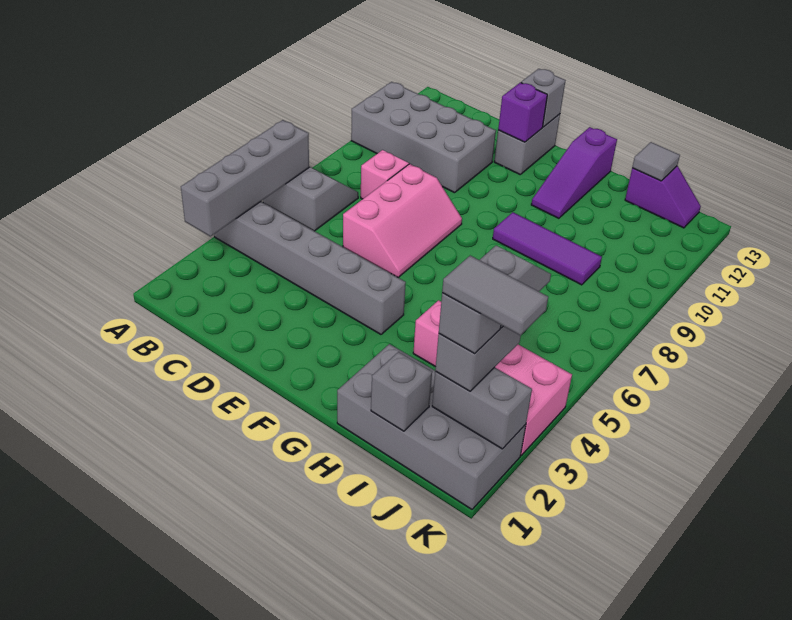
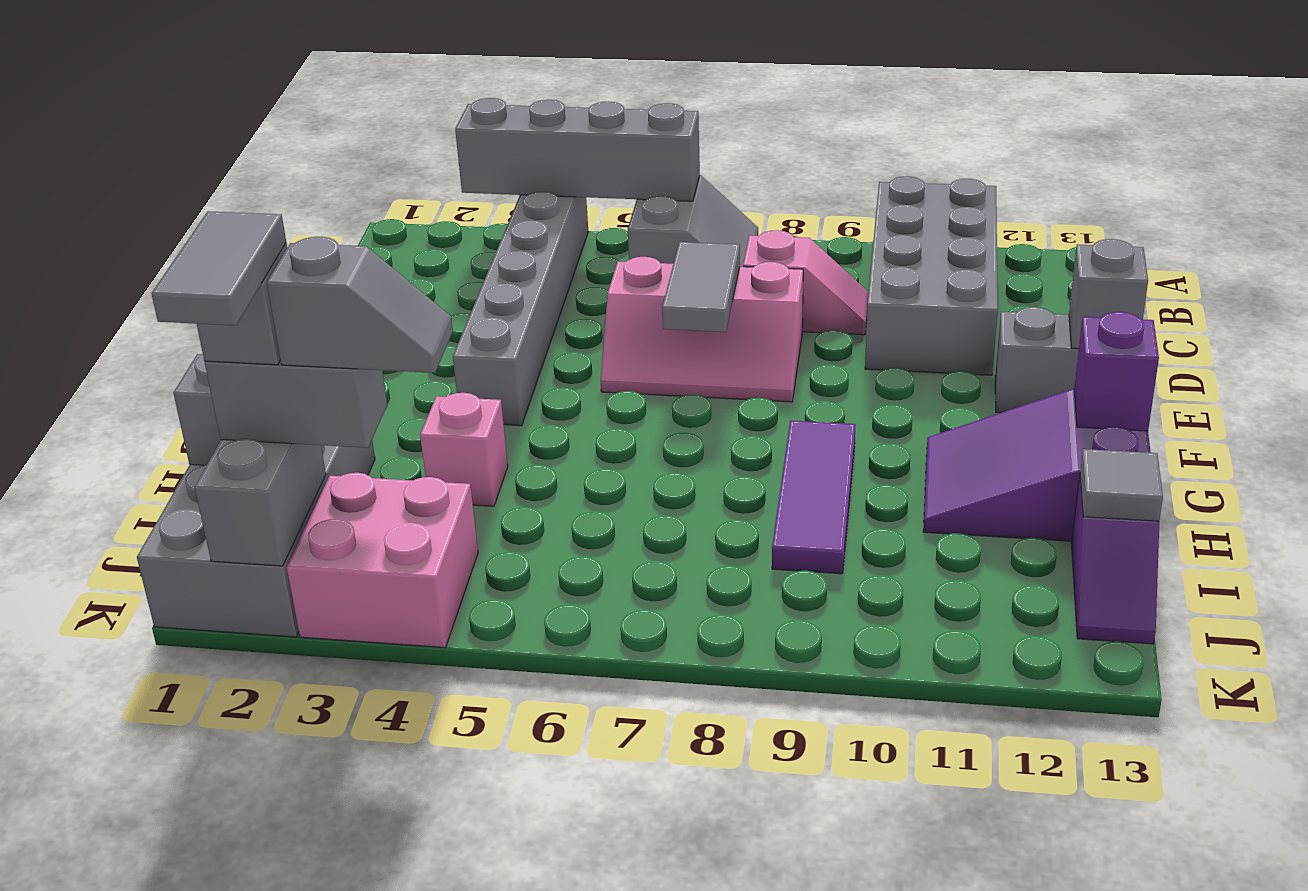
none -> grey tile D7:E7 level 2
purple brick E12 level 2 -> purple brick G13 level 2
purple slope G11:G13 level 1 top 13 -> purple slope G11:H13 level 1 top 13

